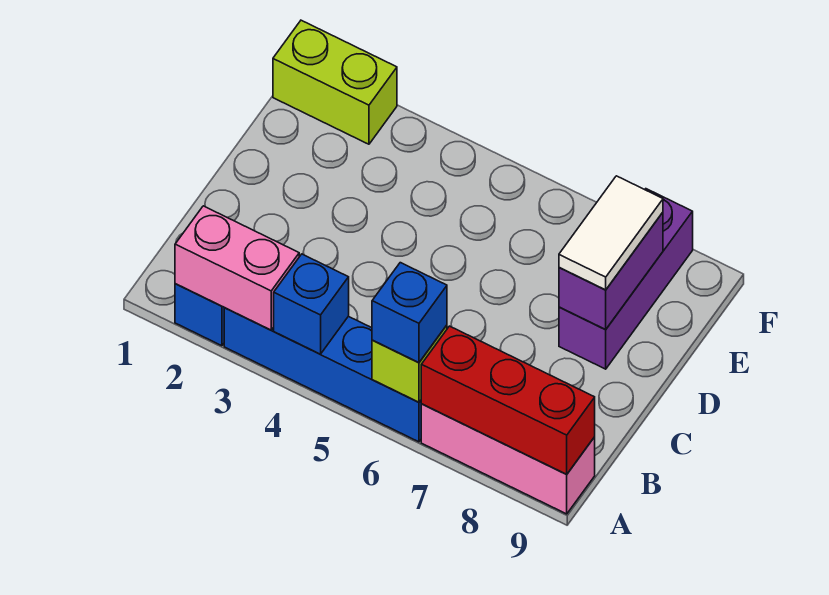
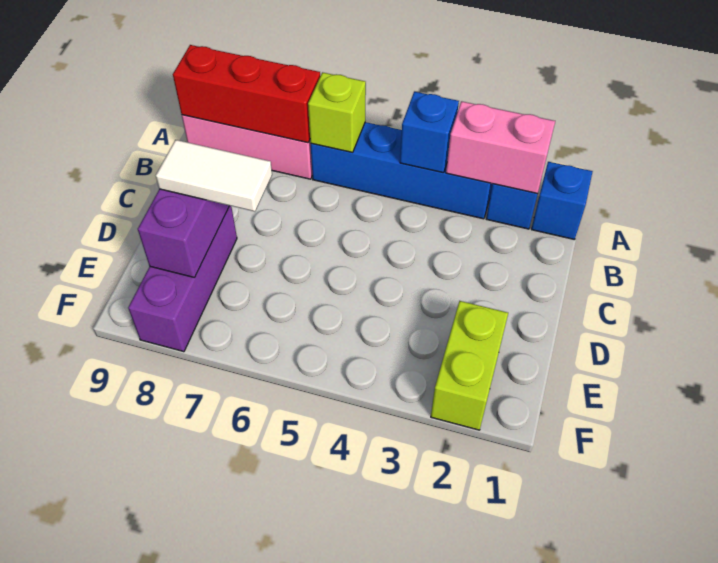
blue brick A6 level 3 -> blue brick A1 level 1
white tile D8:E8 level 3 -> white tile D7:D8 level 3
lime brick F1:F2 level 1 -> lime brick E2:F2 level 1

